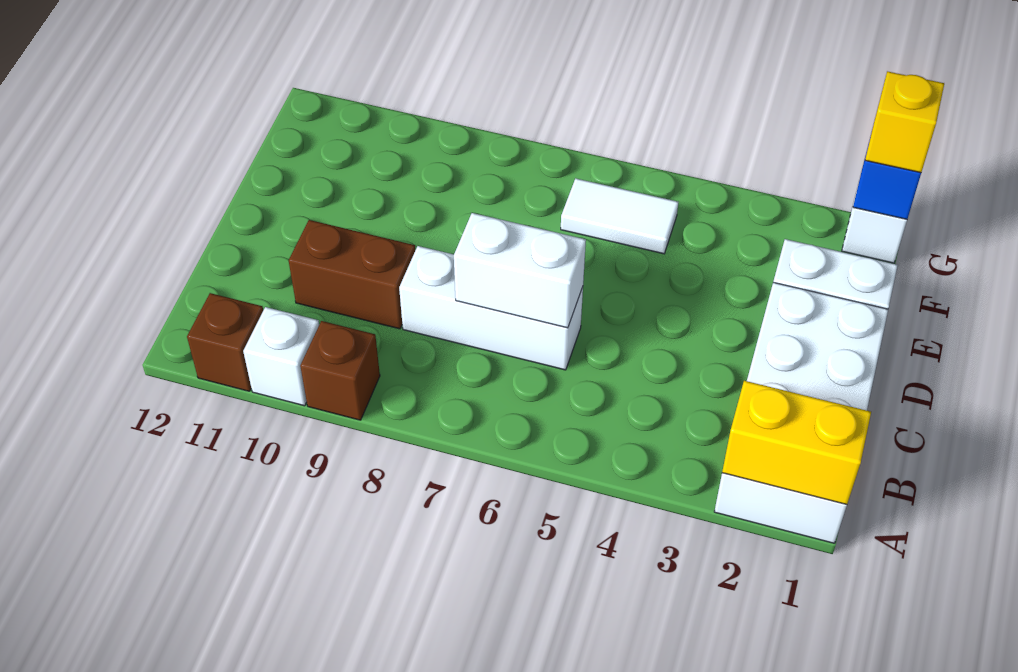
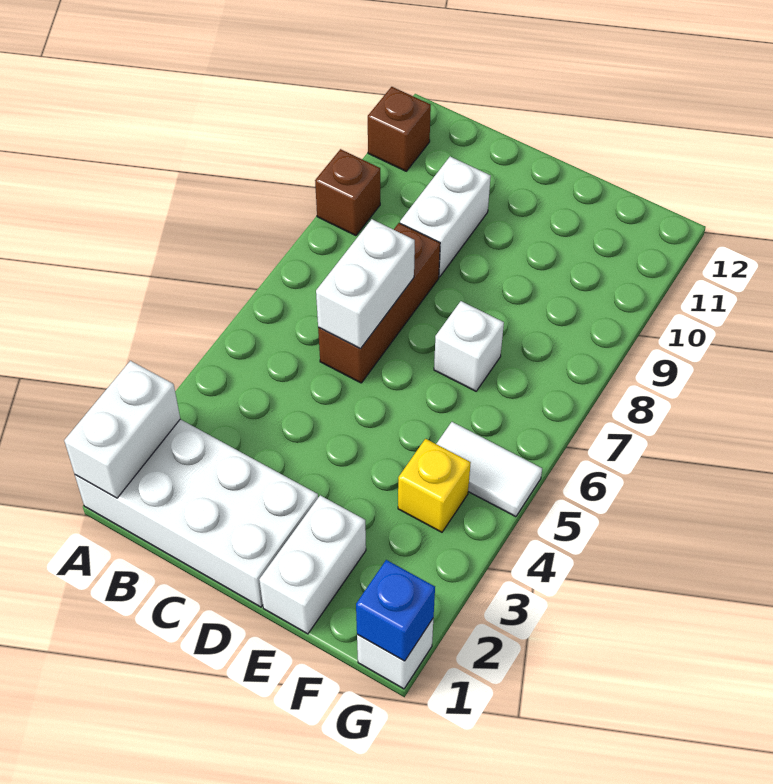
yellow brick A1:A2 level 2 -> white brick A1:A2 level 2
white brick A10 level 1 -> white brick E7 level 1
white brick C6:C8 level 1 -> brown brick C6:C8 level 1
brown brick C9:C10 level 1 -> white brick C9:C10 level 1
white tile F5:F6 level 1 -> white tile F5:G5 level 1
yellow brick G1 level 3 -> yellow brick F4 level 1

